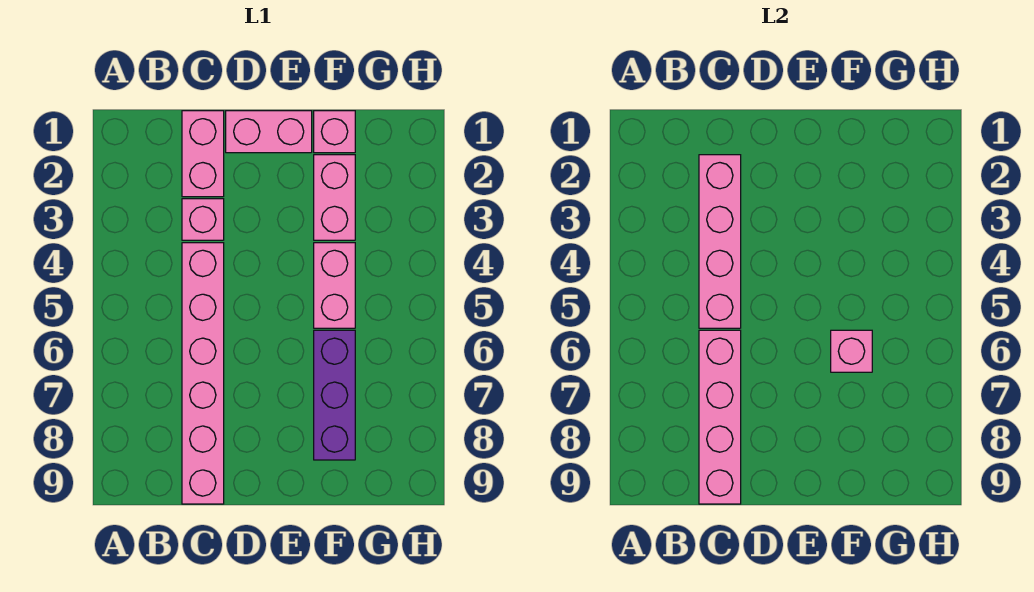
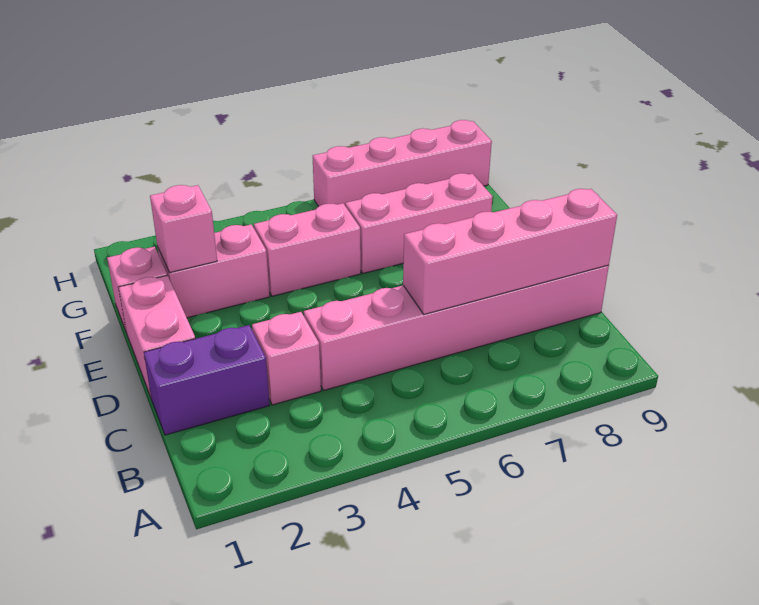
pink brick C1:C2 level 1 -> purple brick C1:C2 level 1
pink brick C2:C5 level 2 -> pink brick H6:H9 level 1
purple brick F6:F8 level 1 -> pink brick F6:F8 level 1
pink brick F6 level 2 -> pink brick F2 level 2

